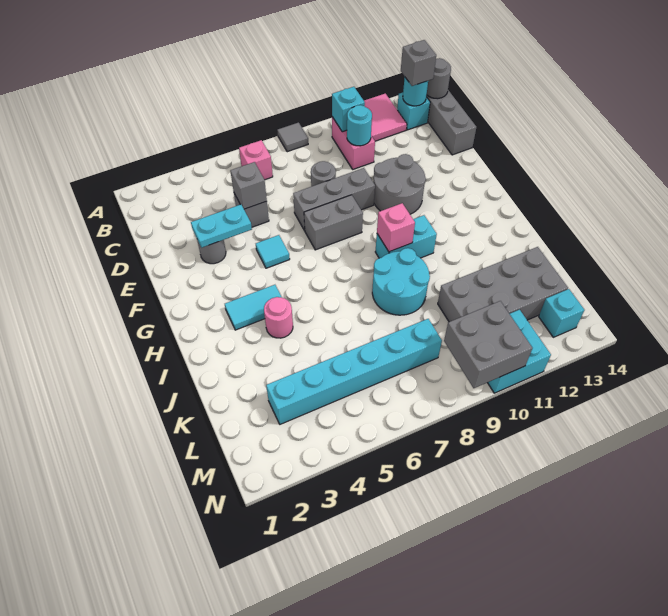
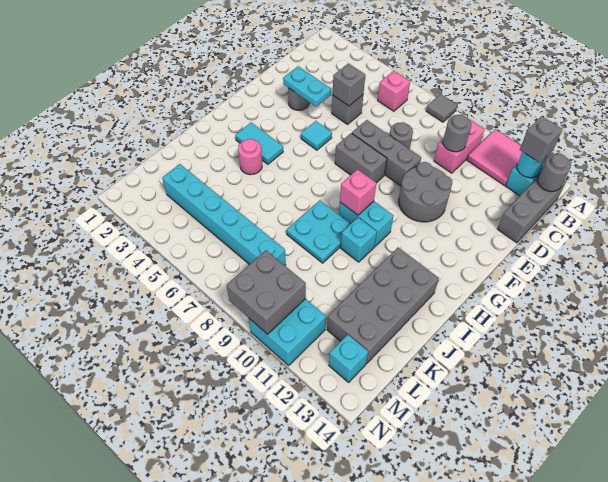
cyan brick B10 level 2 -> cyan brick I10 level 1
cyan round brick C10 level 2 -> grey round brick C10 level 2
cyan round brick I8:J9 level 1 -> cyan plate I8:J9 level 1
grey brick K10:L13 level 1 -> grey brick I12:L13 level 1

